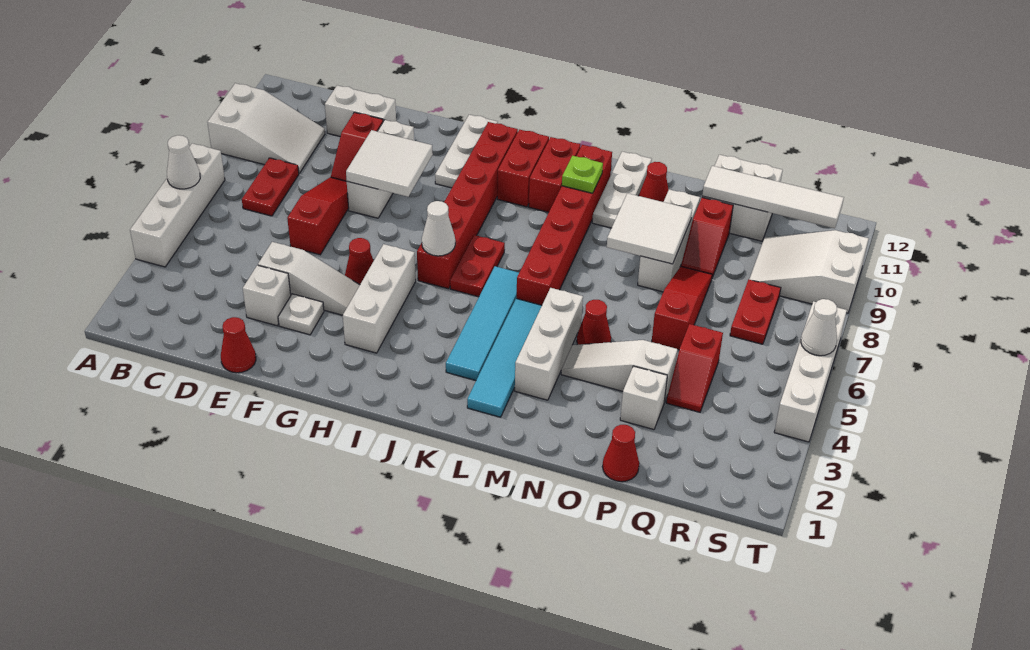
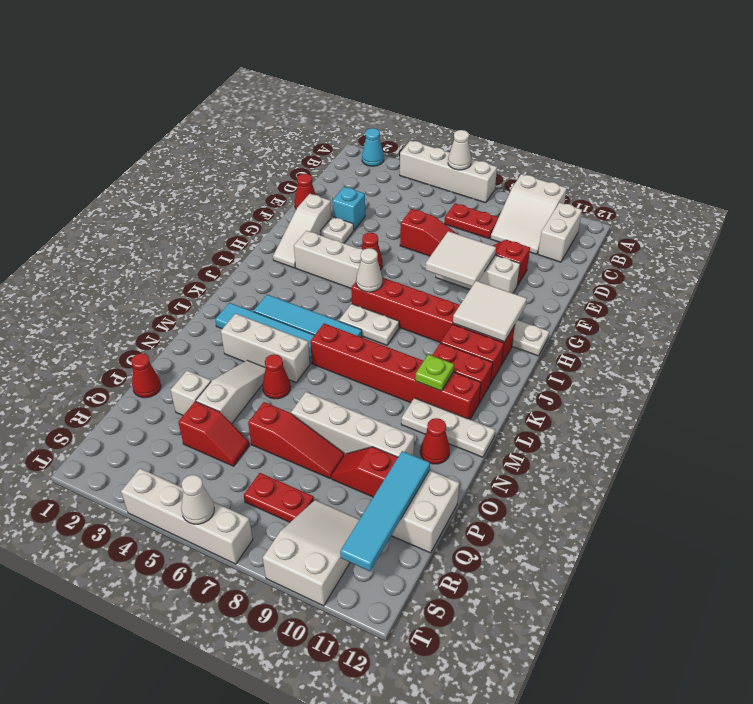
none -> cyan cone A2 level 1
white brick D11:E11 level 1 -> white brick B11:C11 level 1
white brick E3 level 1 -> cyan brick E3 level 1
white slope E4:G4 level 1 top E -> white slope F2:H2 level 1 top F
red plate J6:J7 level 1 -> white plate J6:J7 level 1
white tile N8:O9 level 2 -> white tile H10:I11 level 2
white brick O8:O10 level 1 -> white brick O7:O10 level 1
white tile P11:S11 level 2 -> cyan tile P11:S11 level 2
red slope Q4:Q5 level 1 top 5 -> red slope Q4:Q5 level 1 top 4

